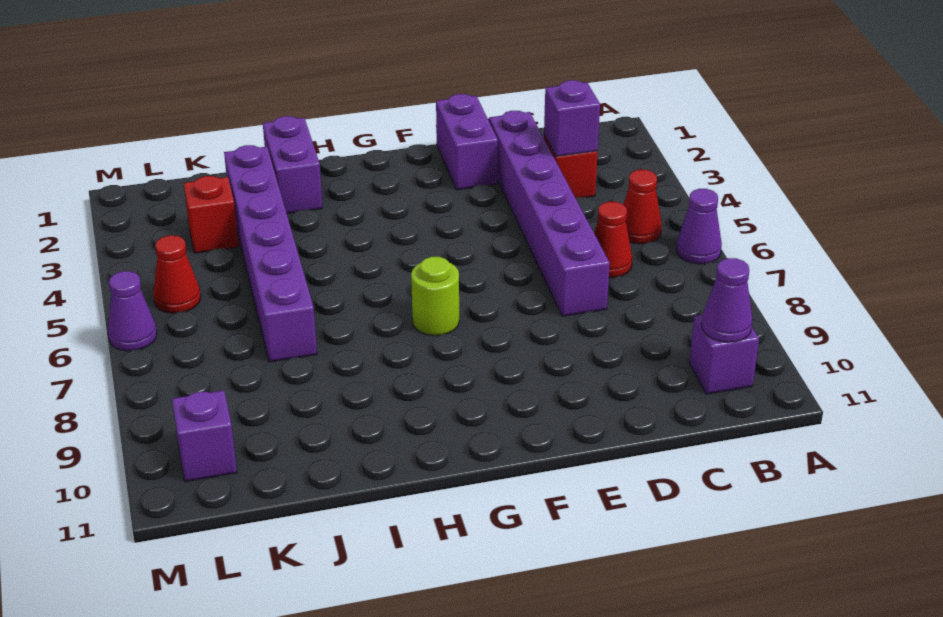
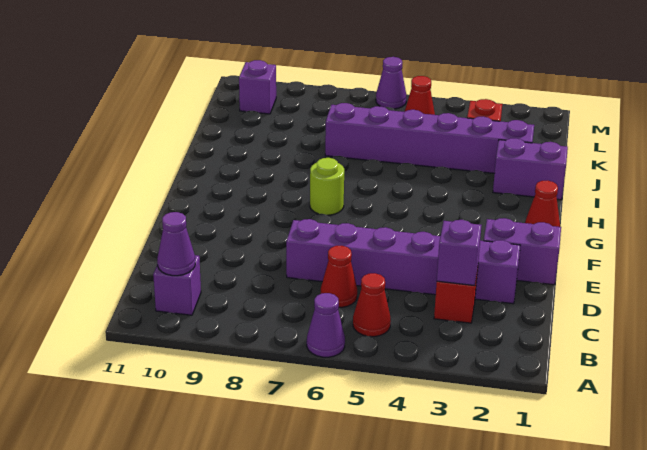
none -> red cone G1 level 1

